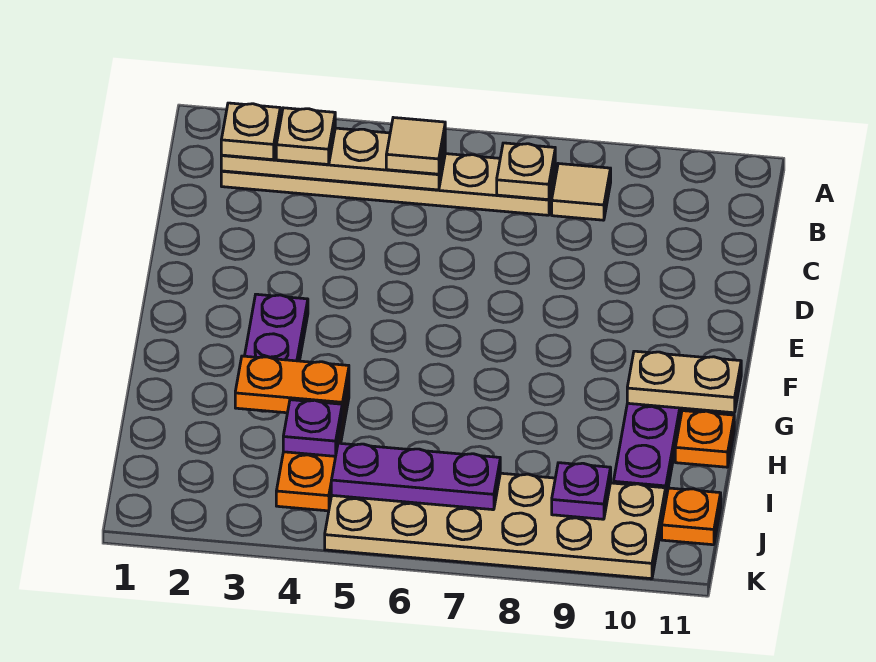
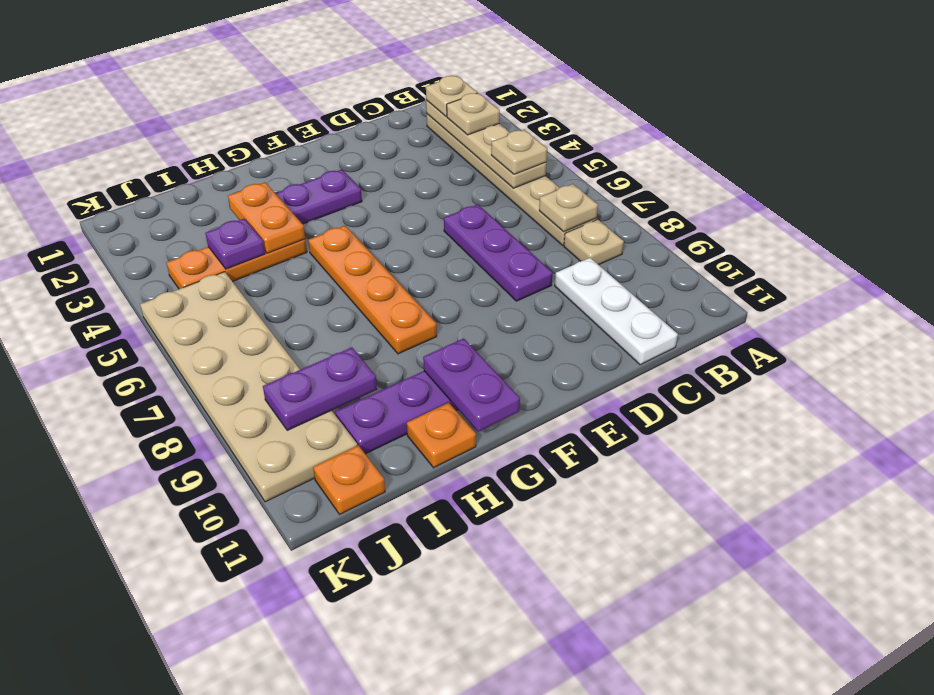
tan tile B5 level 3 -> tan plate B5 level 3
tan tile B8 level 1 -> tan plate B8 level 1
none -> white plate C9:C11 level 1
none -> orange plate G5:G8 level 1
tan plate G10:G11 level 2 -> purple plate G10:G11 level 2
purple plate J5:J7 level 2 -> purple plate D6:D8 level 1
purple plate J9 level 2 -> purple plate I9:J9 level 2

